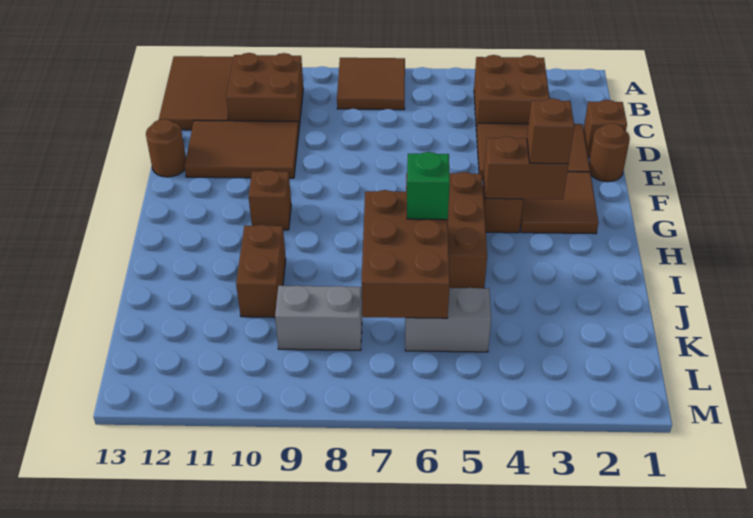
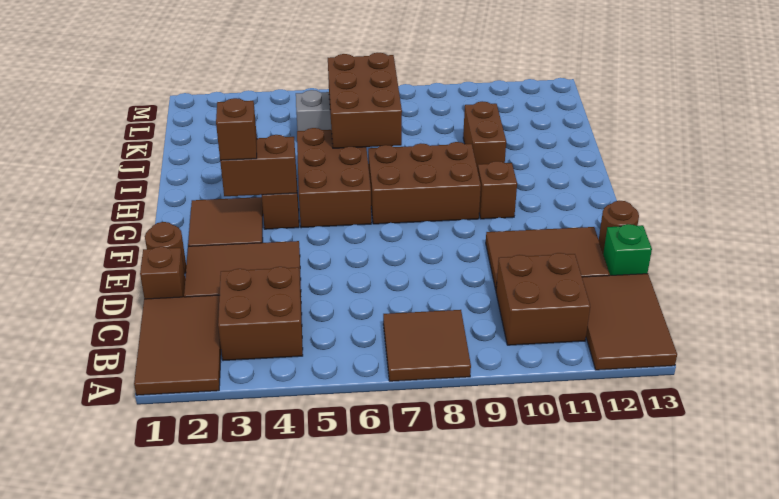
none -> brown tile A1:C2 level 1
none -> brown brick G7:H9 level 1
green brick I6 level 3 -> green brick D13 level 1
grey brick K8:K9 level 1 -> none

